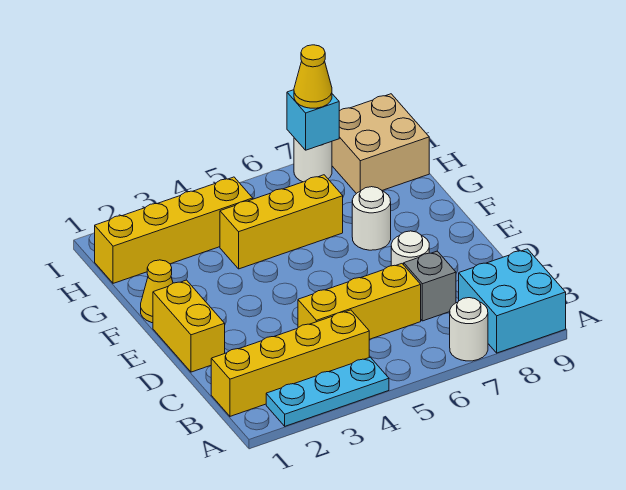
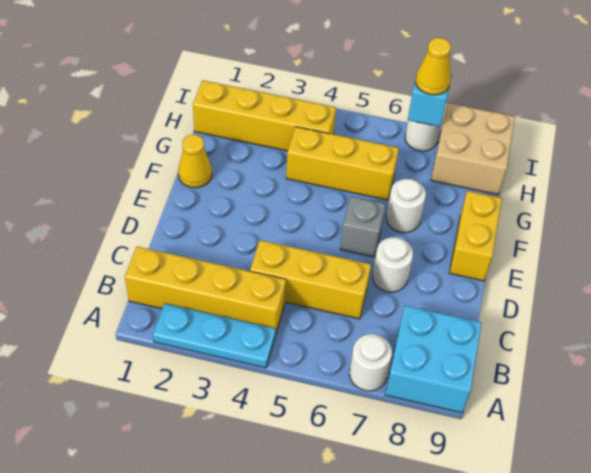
grey brick C7 level 1 -> grey brick E6 level 1
yellow brick D1:E1 level 1 -> yellow brick E9:F9 level 1

